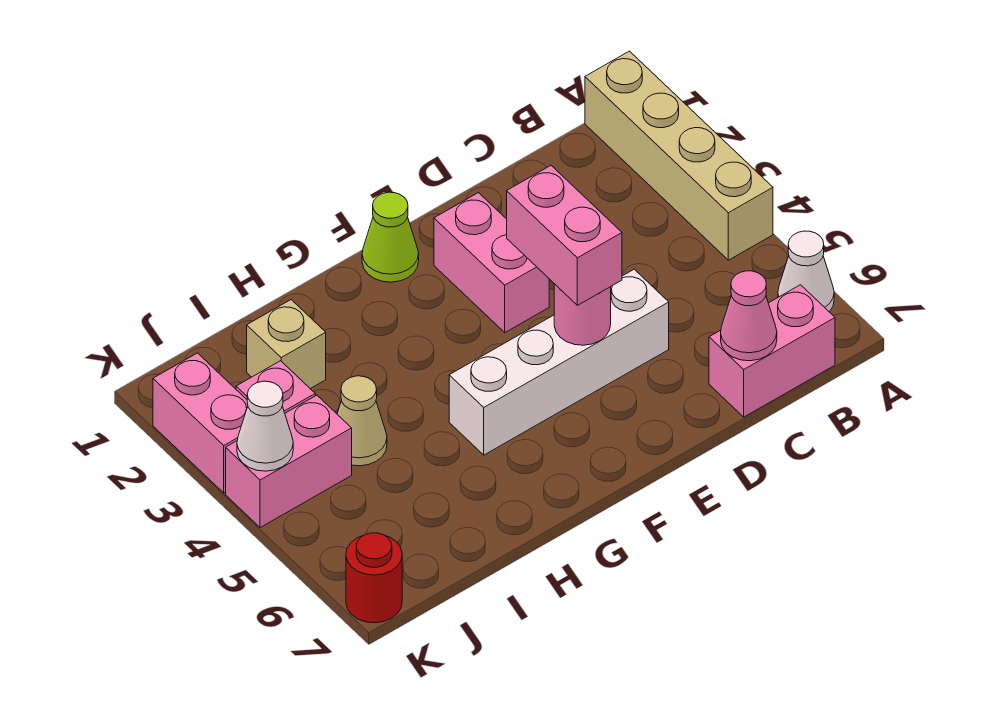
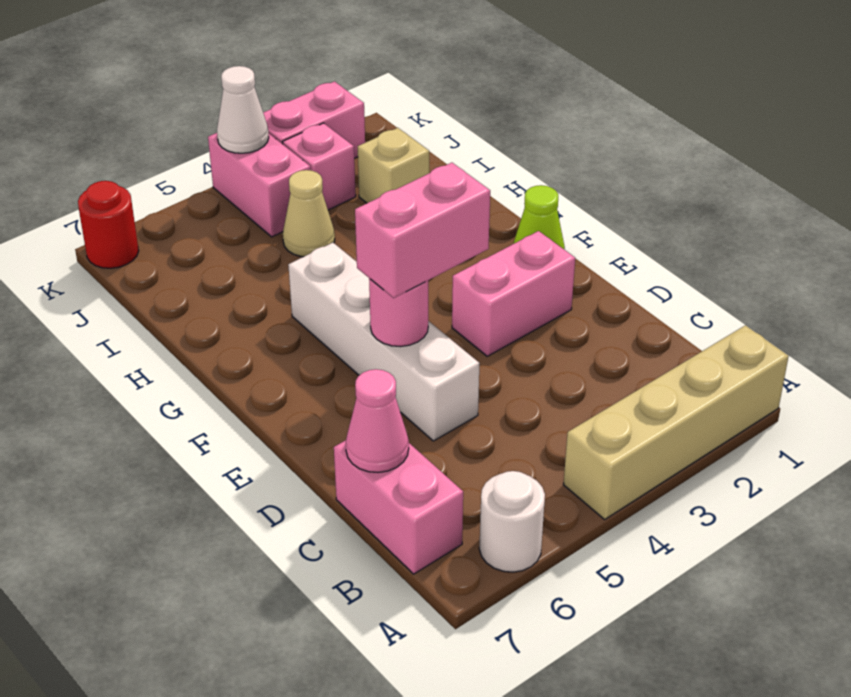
white cone A6 level 1 -> white round brick A6 level 1

